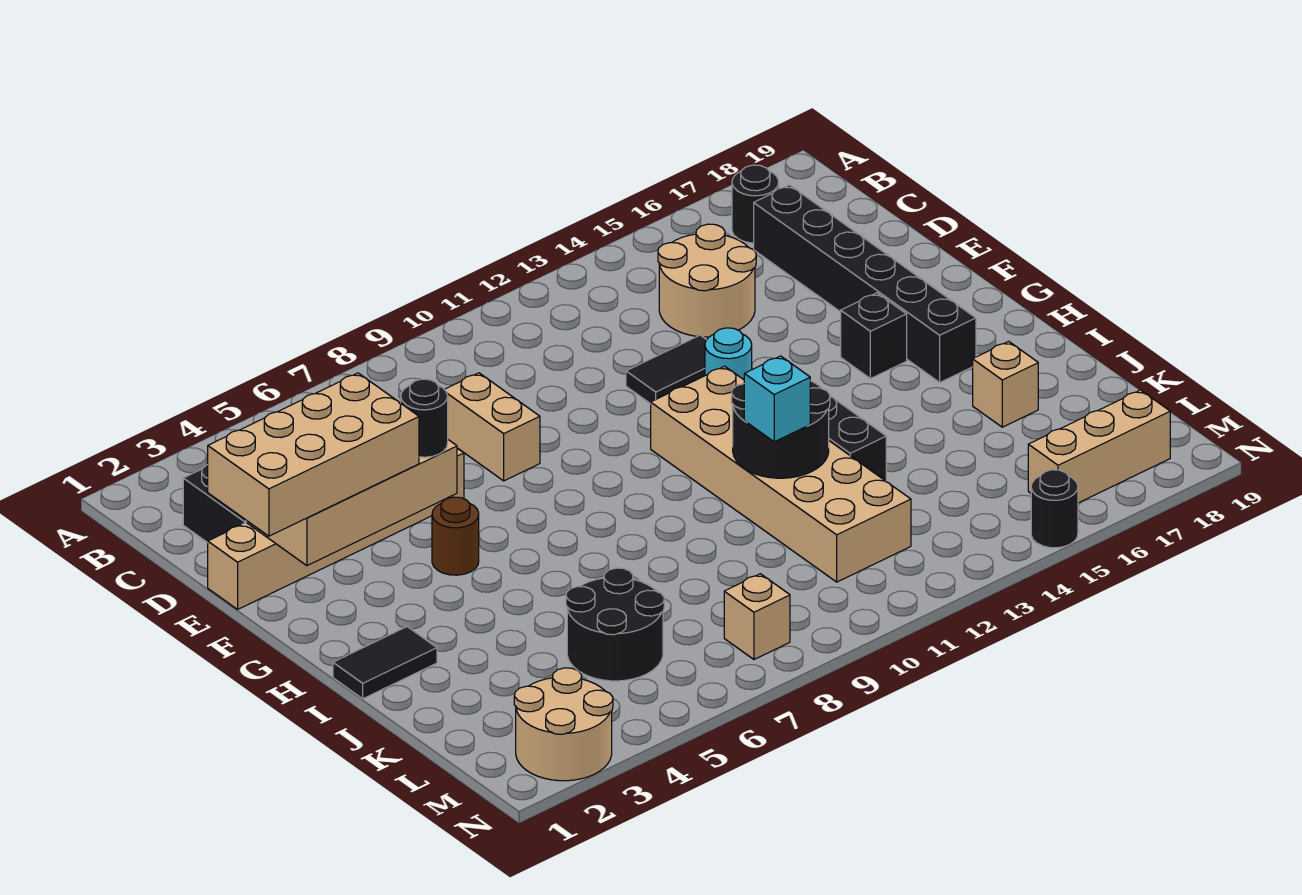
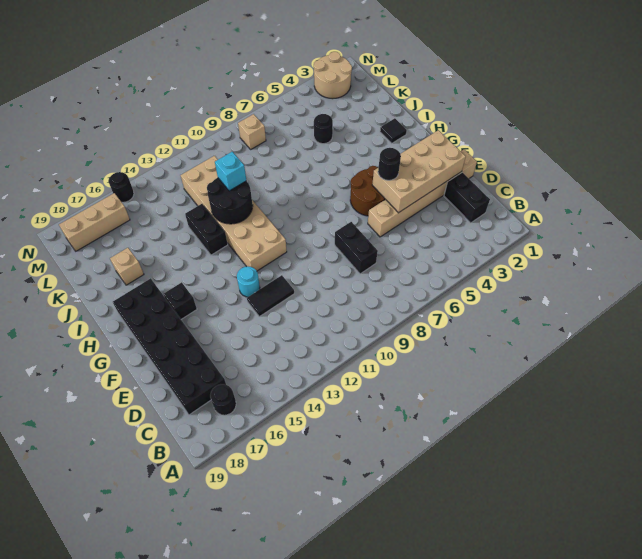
tan round brick C14:D15 level 1 -> none
black brick C17:H17 level 1 -> black brick C17:H18 level 1
tan brick D8:E8 level 1 -> black brick D8:E8 level 1
tan brick E1:F4 level 3 -> none
brown round brick G5 level 1 -> brown round brick F5:G6 level 1
black tile I1:I2 level 1 -> black tile I2 level 1
black round brick K5:L6 level 1 -> black round brick K5 level 1

